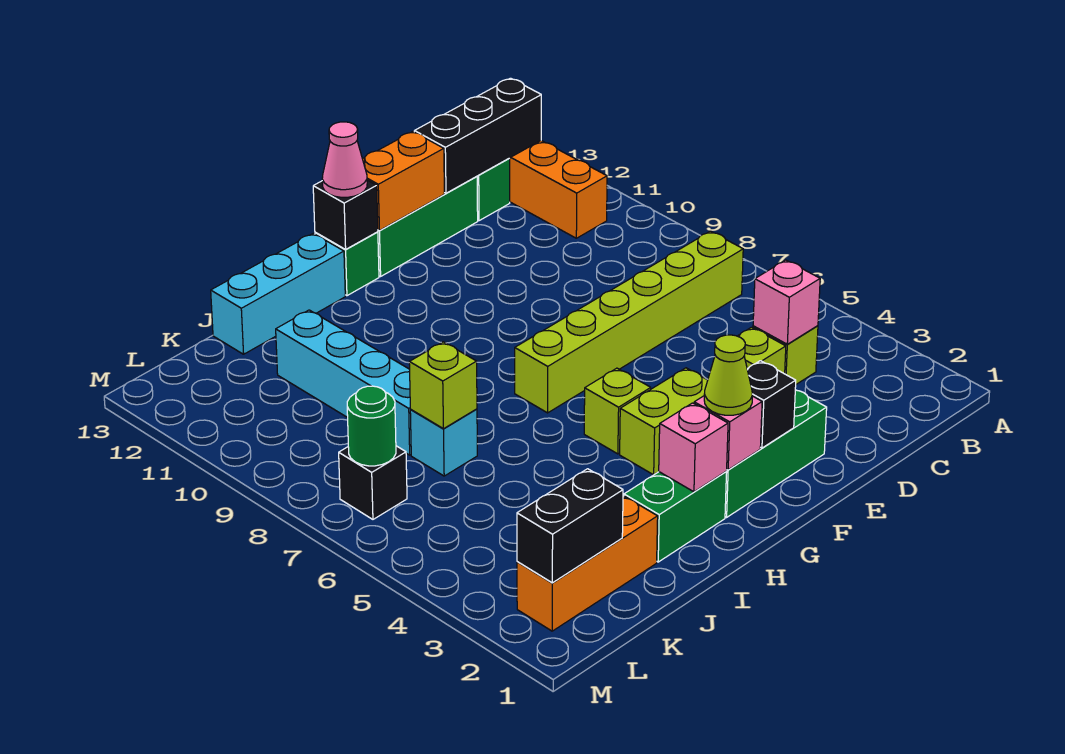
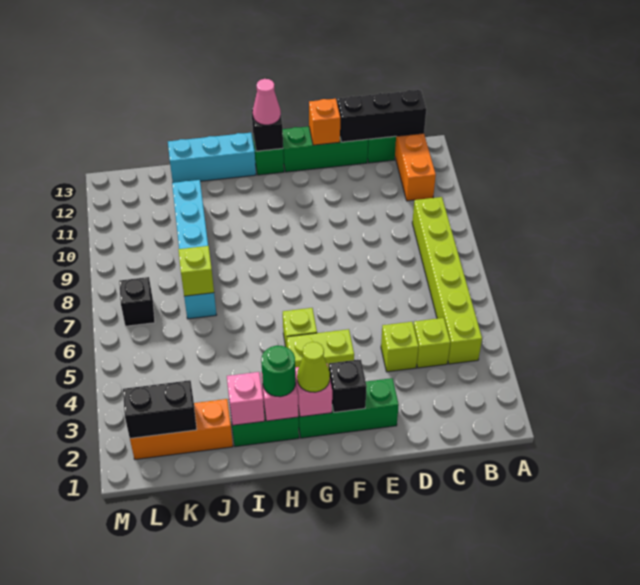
lime brick B7:G7 level 1 -> lime brick B4:B9 level 1
pink brick C4 level 2 -> pink brick I2 level 2
orange brick E13:F13 level 2 -> orange brick E13 level 2
green round brick L7 level 2 -> green round brick H2 level 3

